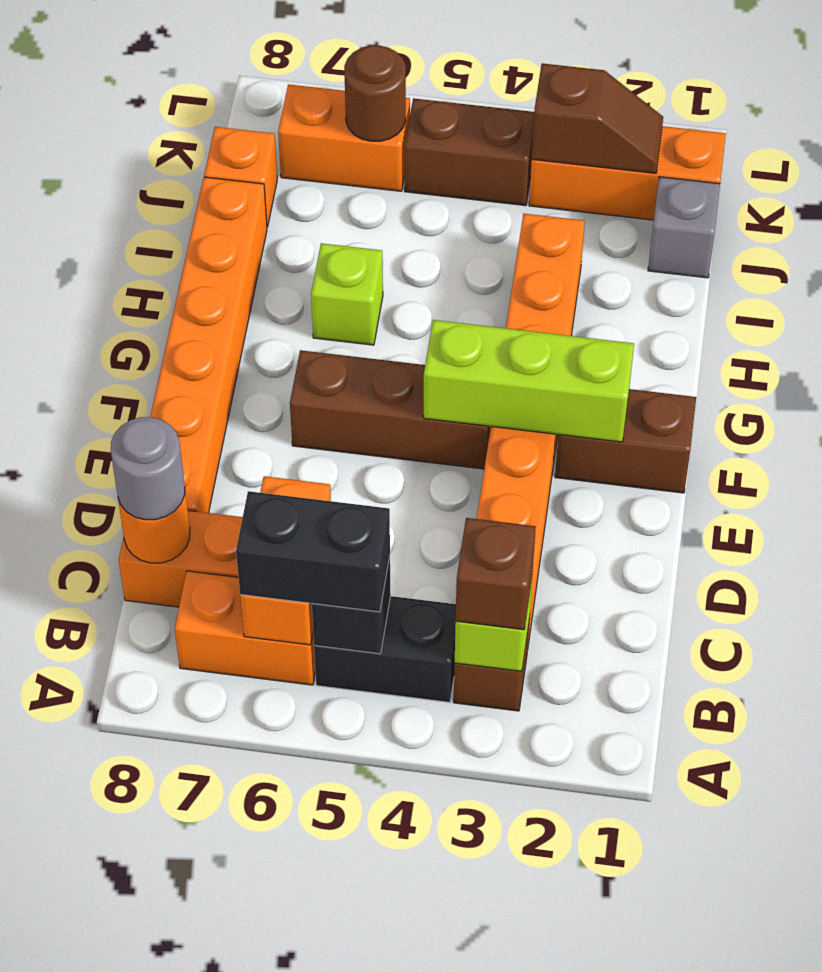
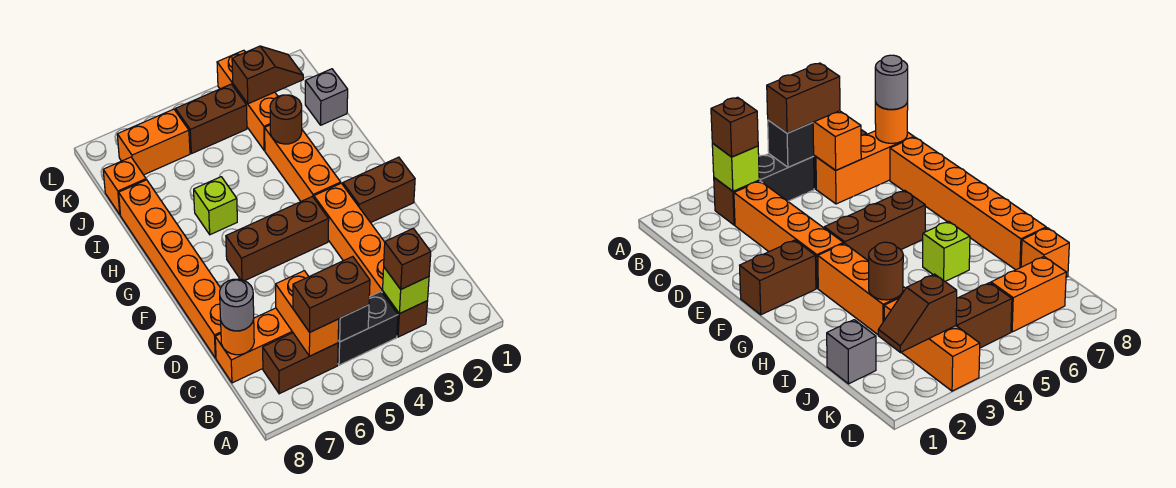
black brick B5:B6 level 3 -> brown brick B5:B6 level 3
orange brick B6:B7 level 1 -> brown brick B6:B7 level 1
lime brick F2:F4 level 2 -> none
orange brick K1:K3 level 1 -> orange brick J3:L3 level 1
brown round brick K6 level 2 -> brown round brick I3 level 2

